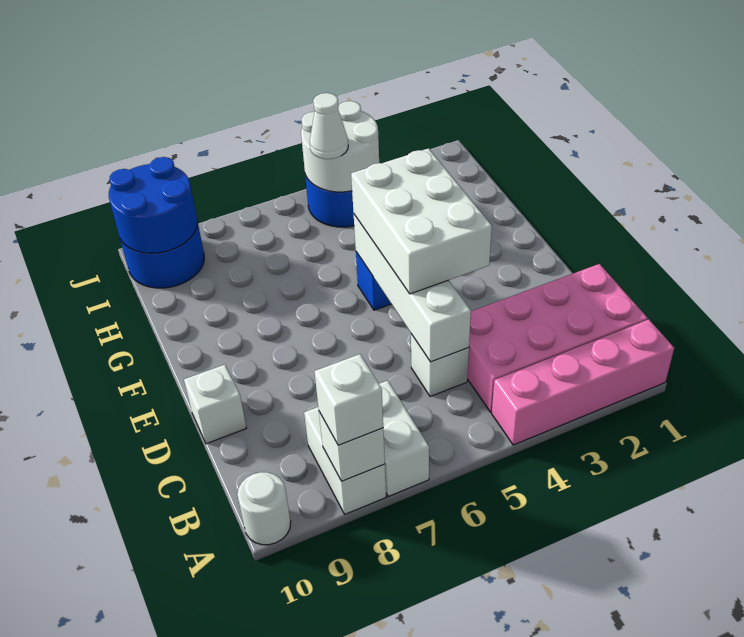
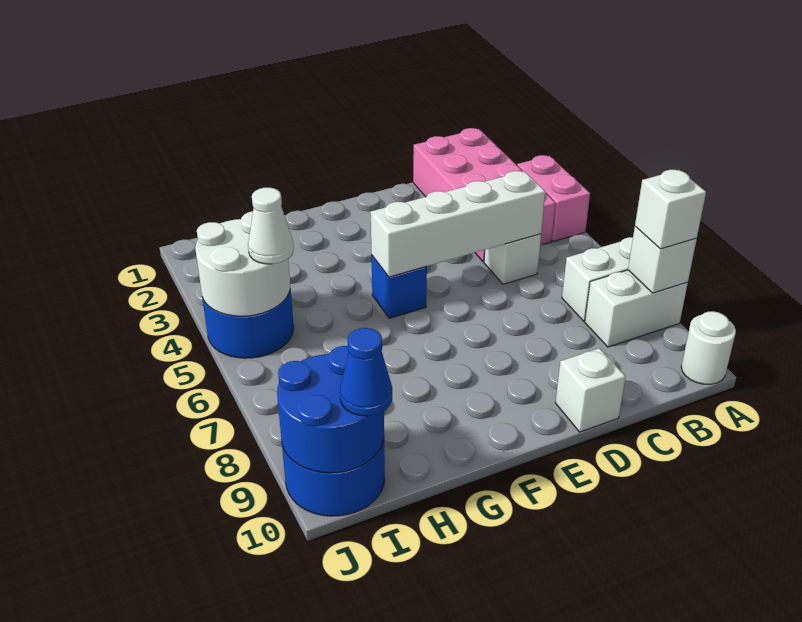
pink brick A1:A4 level 1 -> pink brick A3:A4 level 1
white brick D4:F5 level 3 -> none
none -> blue cone I10 level 3

